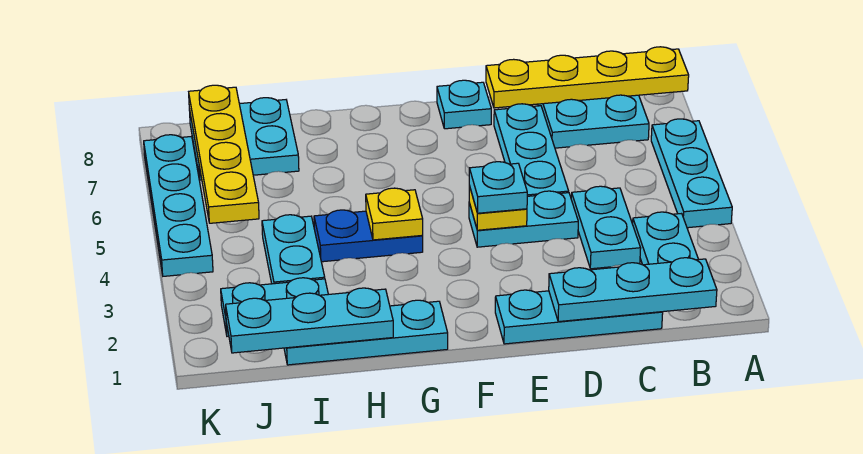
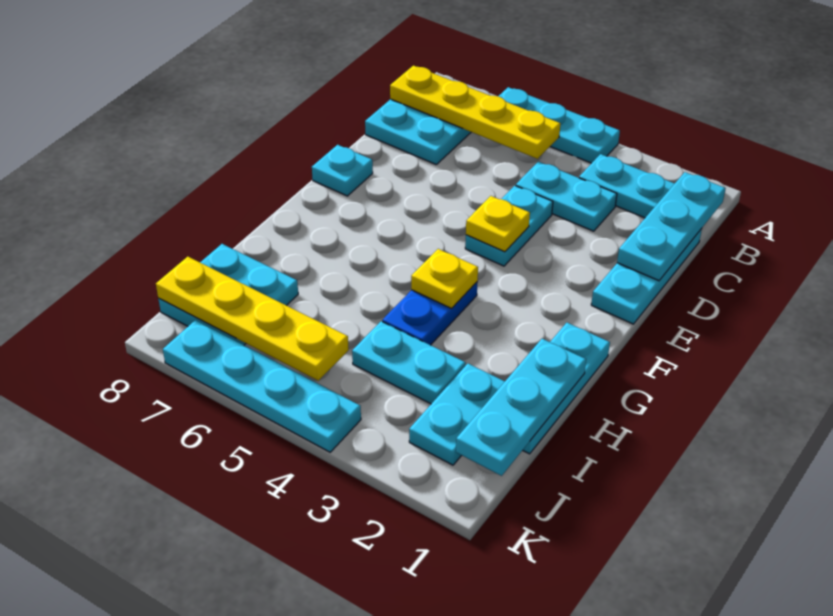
yellow plate A8:D8 level 2 -> yellow plate B5:B8 level 2
cyan plate D5:D7 level 1 -> none
cyan plate E4 level 3 -> none

